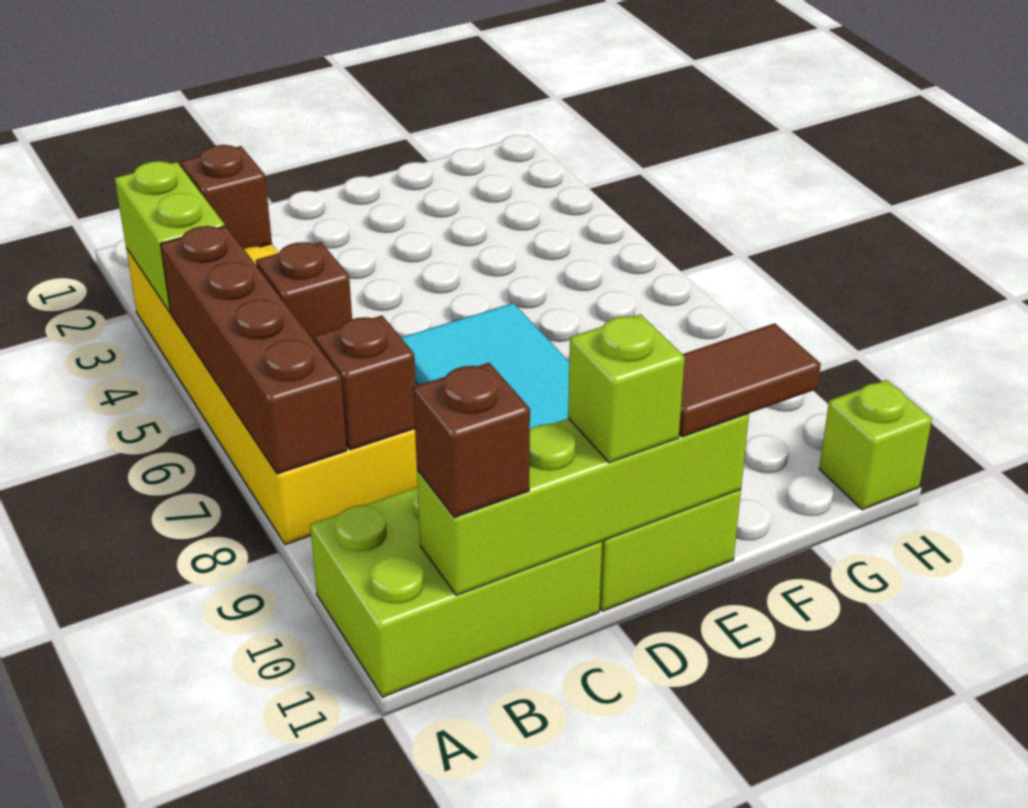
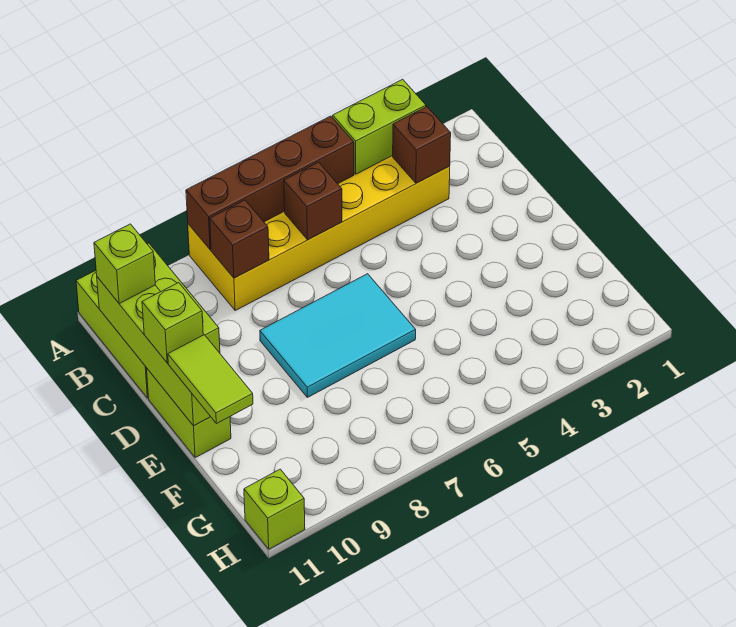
brown brick B11 level 3 -> lime brick B11 level 3
brown tile E11:F11 level 3 -> lime tile E11:F11 level 3

